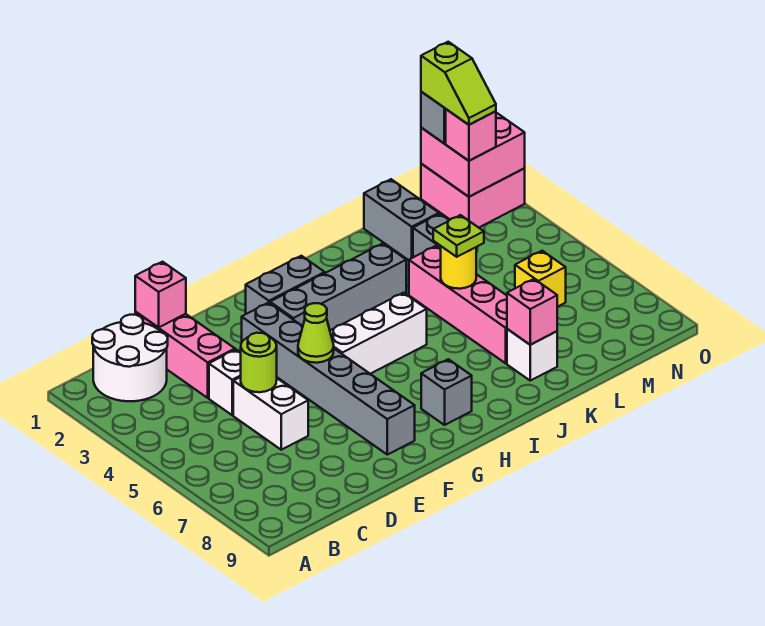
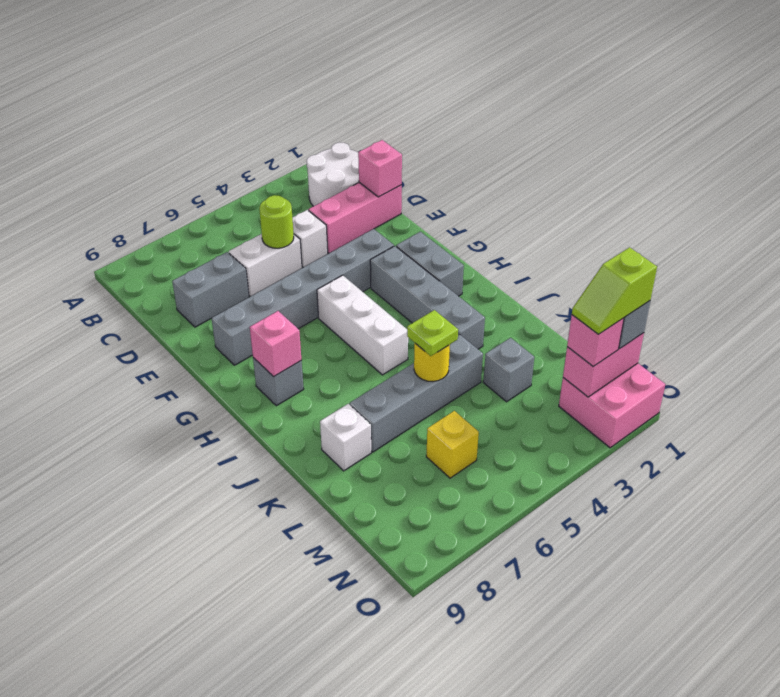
lime cone F5 level 2 -> none
pink brick K4:K7 level 1 -> grey brick K4:K7 level 1
pink brick K8 level 2 -> pink brick H8 level 2
grey brick L1:L2 level 1 -> grey brick D7:D8 level 1
pink brick N1:O2 level 2 -> pink brick N1:N2 level 2

